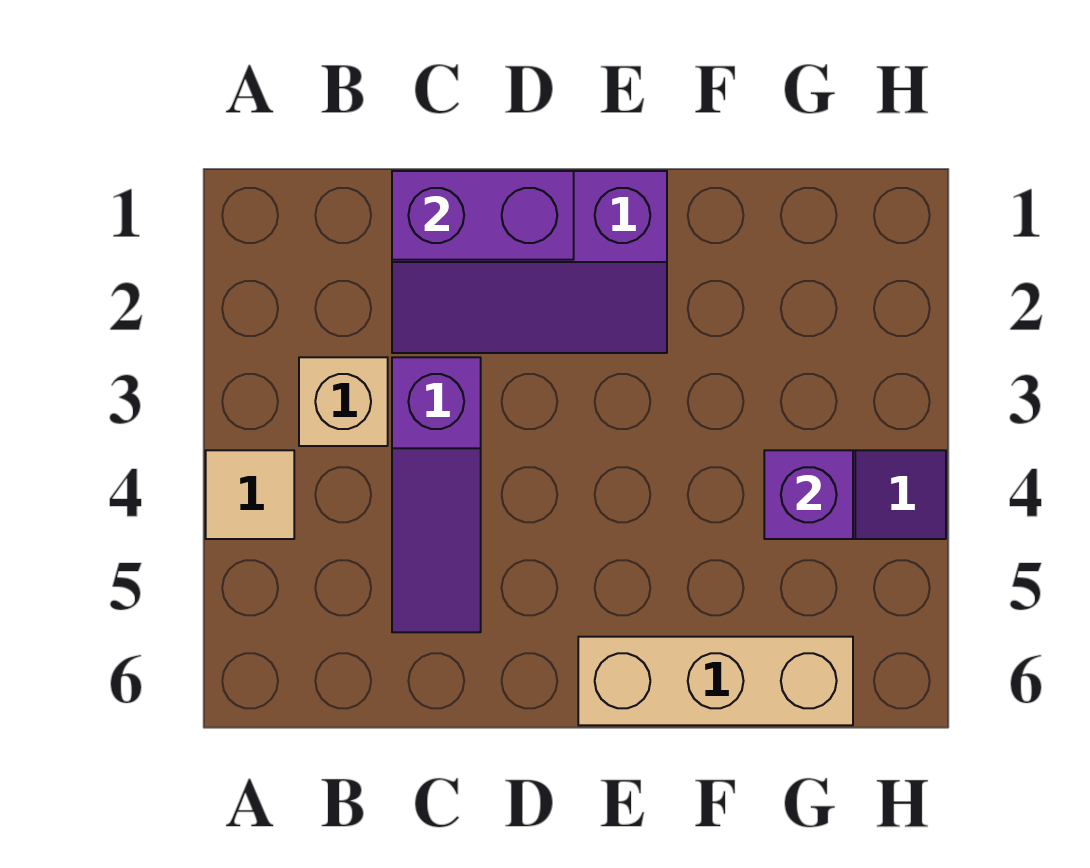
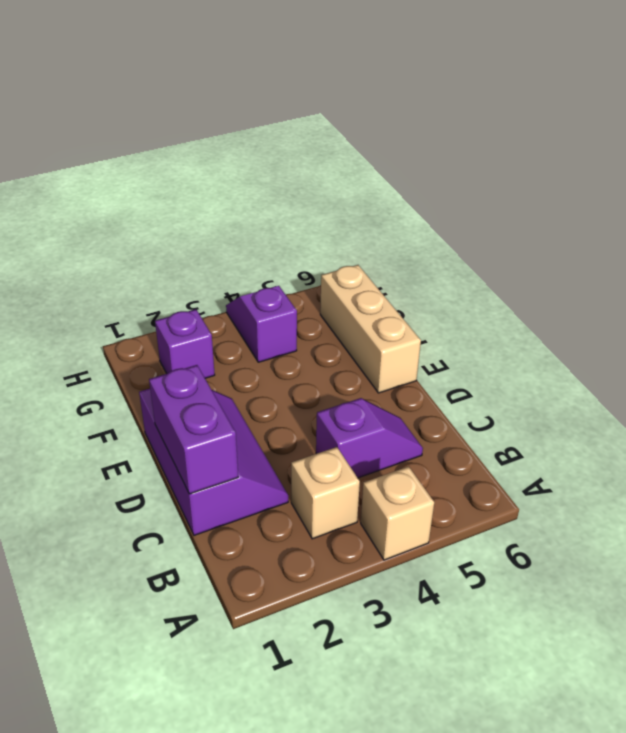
tan tile A4 level 1 -> tan brick A4 level 1
purple slope C3:C5 level 1 top 3 -> purple slope C4:C5 level 1 top 4
purple brick G4 level 2 -> purple brick G2 level 1

